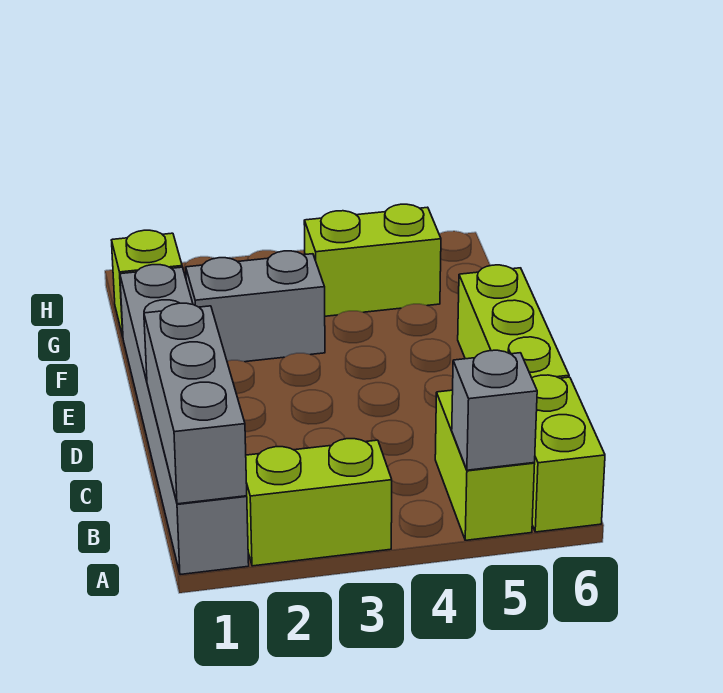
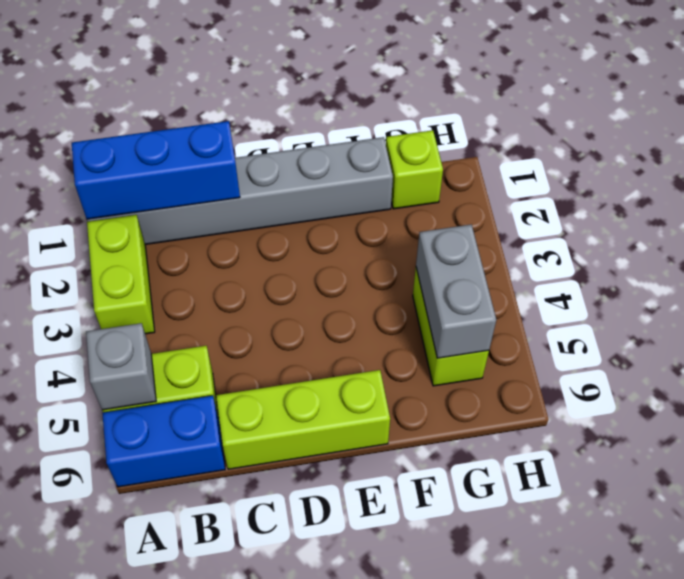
grey brick A1:C1 level 2 -> blue brick A1:C1 level 2
lime brick A6:B6 level 1 -> blue brick A6:B6 level 1
grey brick F2:F3 level 1 -> grey brick G4:G5 level 2

